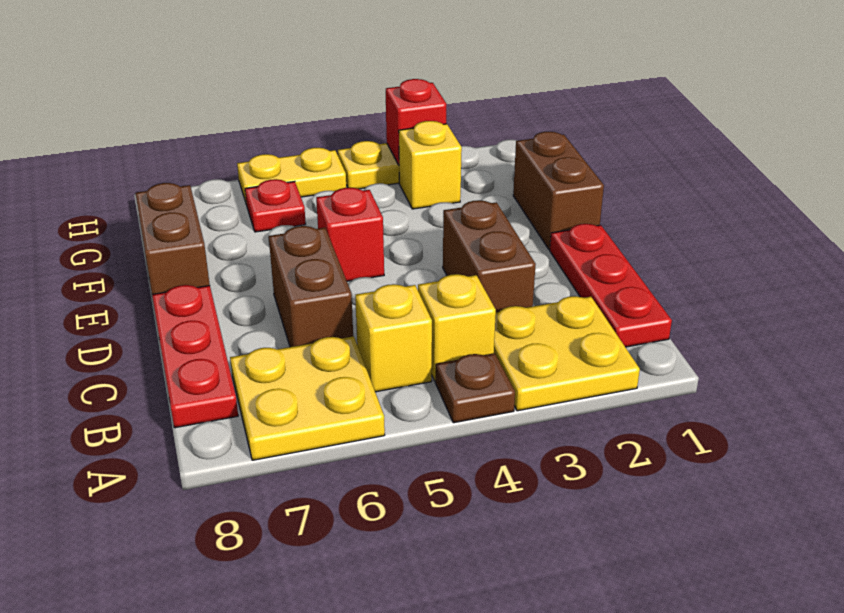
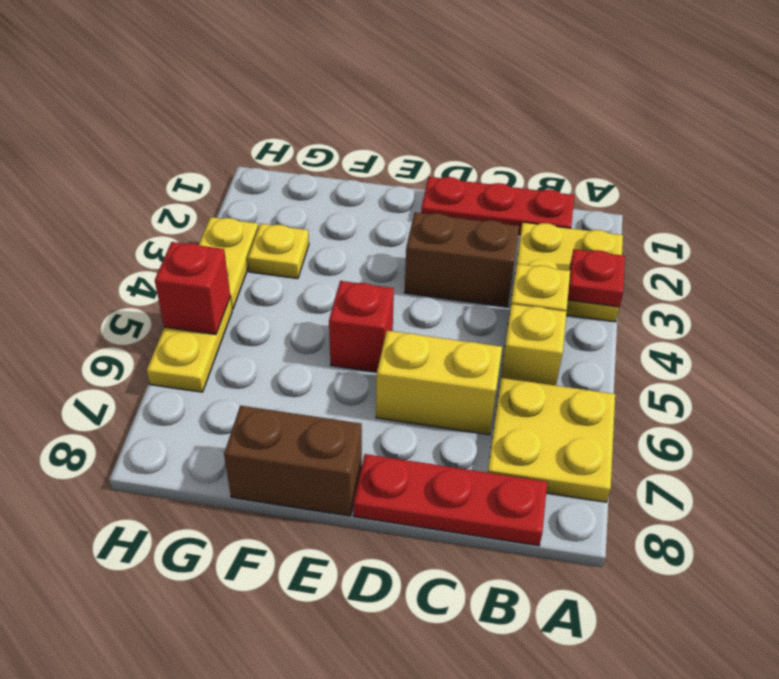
brown plate A4 level 1 -> none
brown brick C6:D6 level 1 -> yellow brick C6:D6 level 1
brown brick E1:F1 level 1 -> none
yellow brick G3 level 1 -> yellow plate G3 level 1
red plate G6 level 1 -> red plate A3 level 2
red brick H3 level 2 -> red brick H5 level 2

